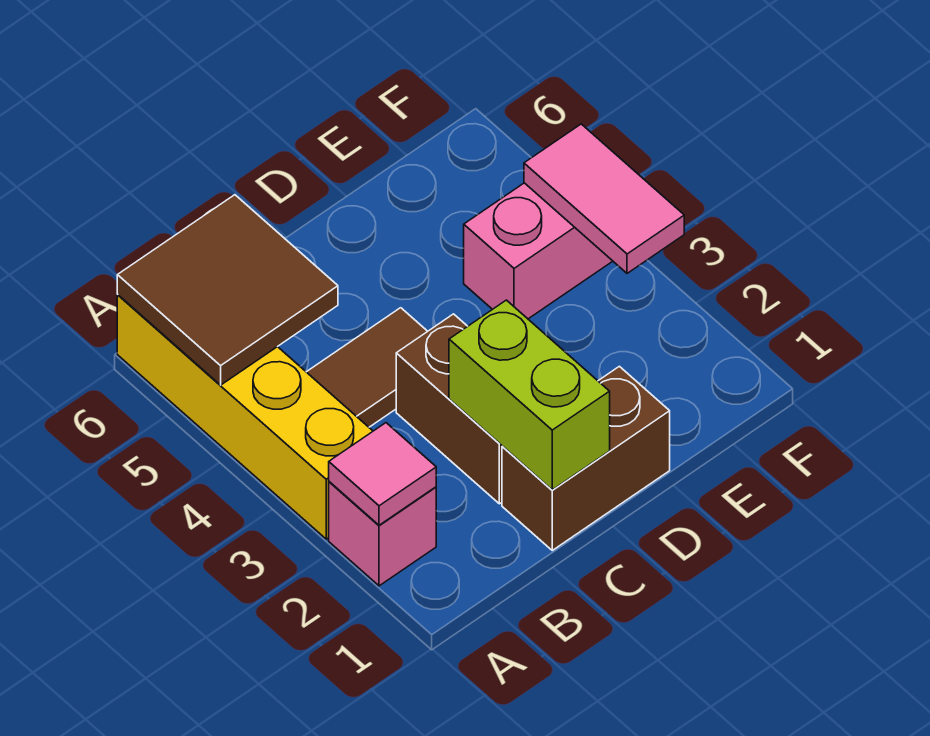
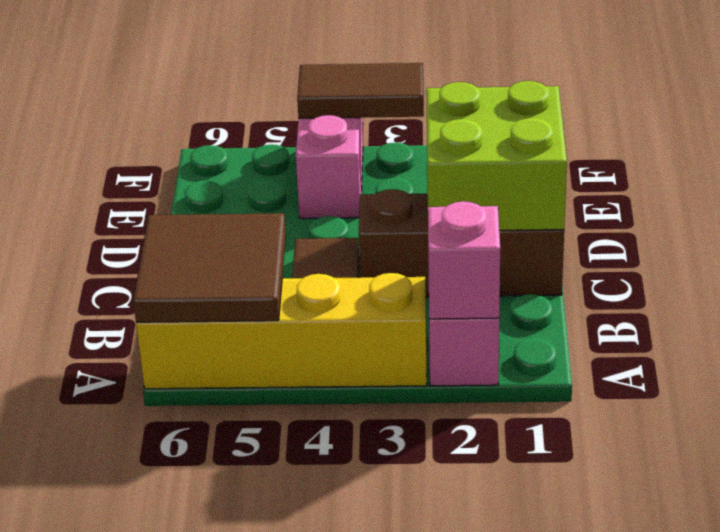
pink tile A2 level 2 -> pink brick A2 level 2
lime brick C1:C2 level 2 -> lime brick C1:D2 level 2
pink tile F3:F4 level 2 -> brown tile F3:F4 level 2

